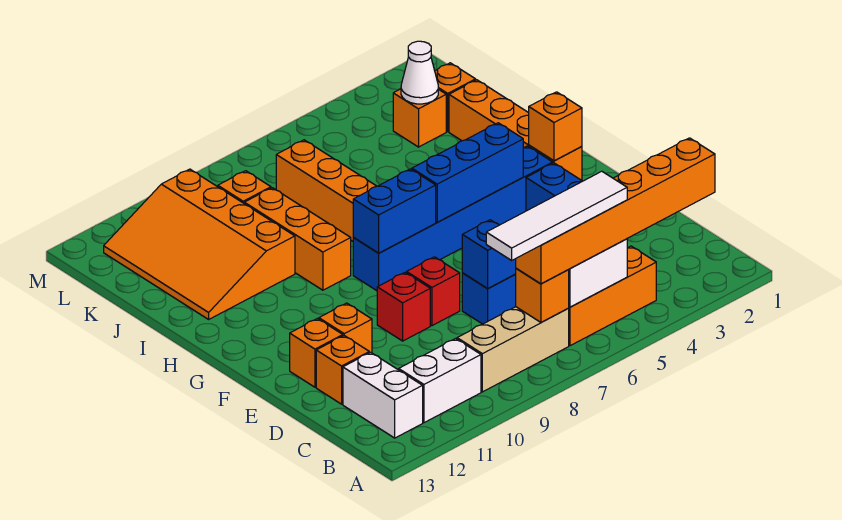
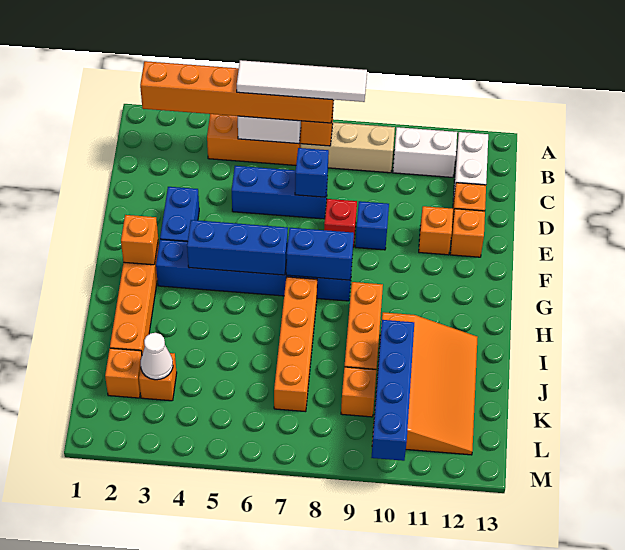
red brick E9 level 1 -> blue brick E9 level 1
none -> blue brick J10:M10 level 2

